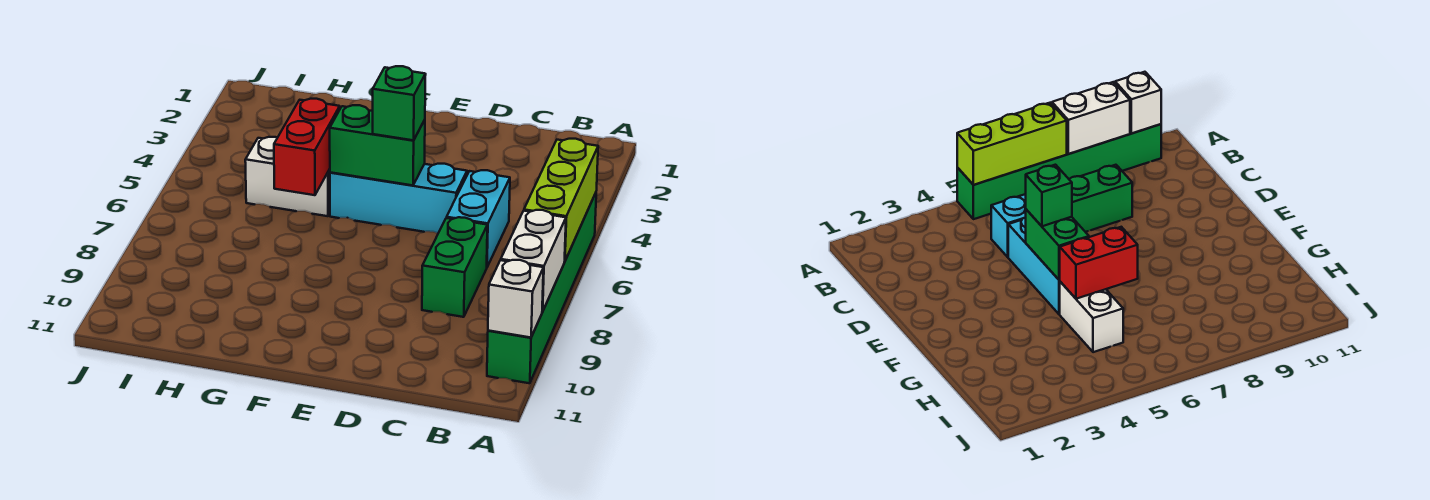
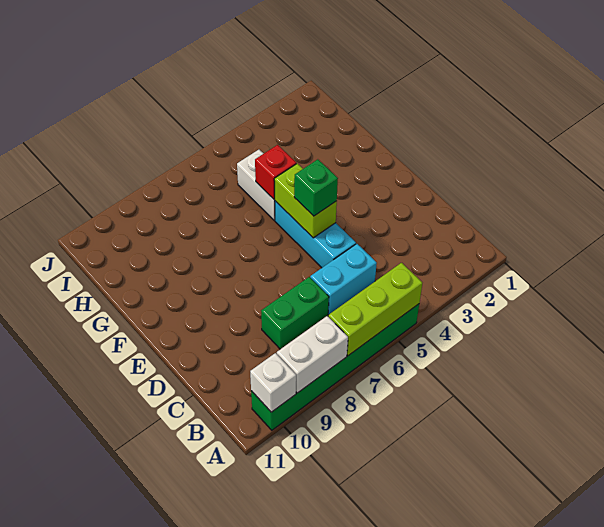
green brick E5:F5 level 2 -> lime brick E5:F5 level 2
red brick G5:G6 level 2 -> red brick G5 level 2

